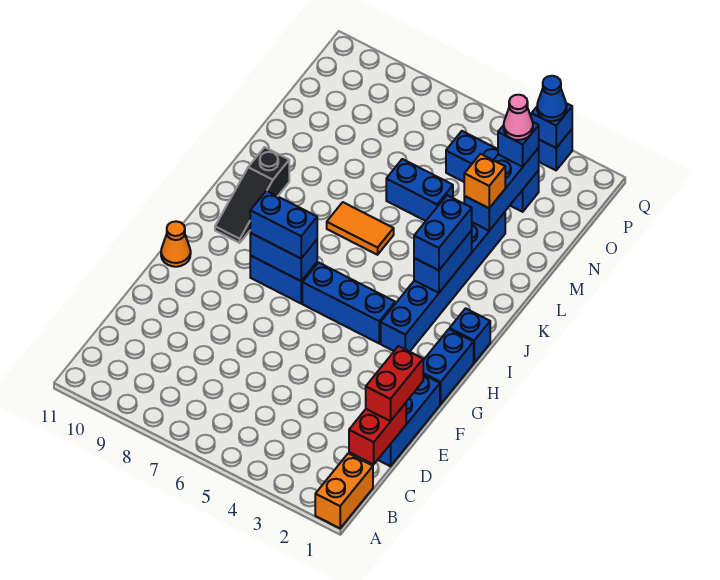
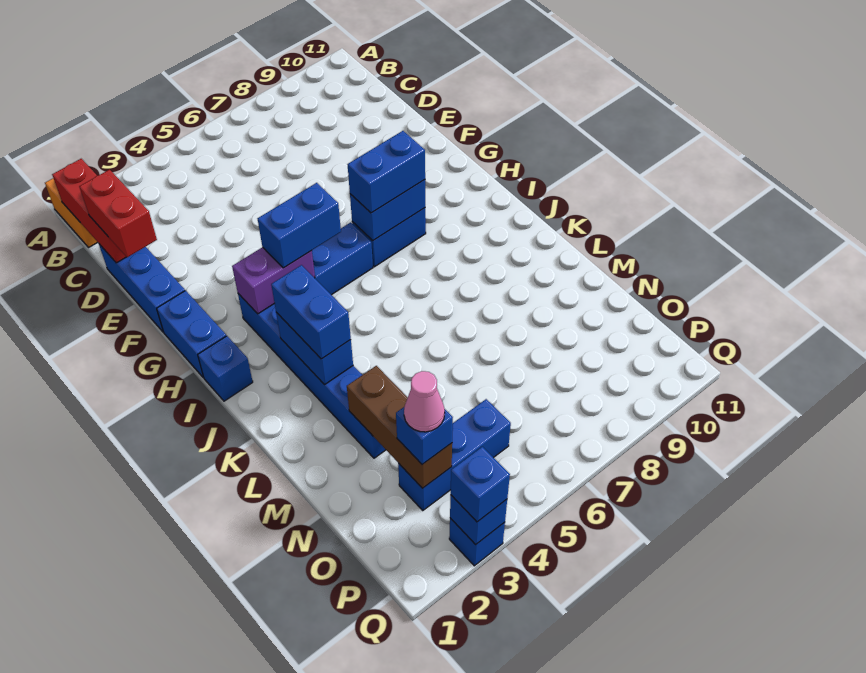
red brick C1:D1 level 2 -> red brick B1:D1 level 2
orange cone G11 level 1 -> none
none -> purple brick H3:H4 level 2
black slope I10:K10 level 1 top K -> none
orange tile K6:K7 level 1 -> none
blue brick M3:O3 level 2 -> brown brick M3:O3 level 2
orange brick M3 level 3 -> none
blue brick M5:M6 level 1 -> blue brick H4:H5 level 3
blue cone Q3 level 3 -> blue brick Q3 level 3

